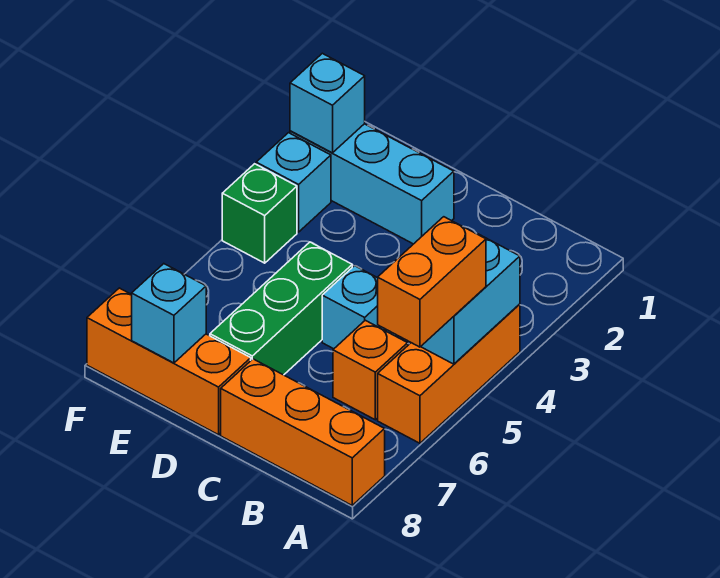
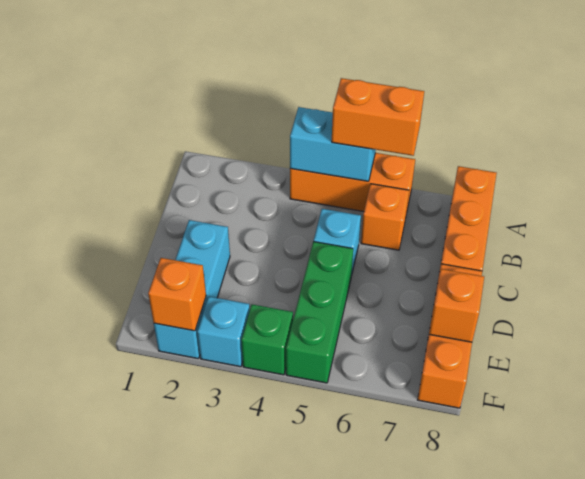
green brick D5:D7 level 1 -> green brick D5:F5 level 1
cyan brick E8 level 2 -> orange brick E8 level 2
cyan brick F2 level 2 -> orange brick F2 level 2

